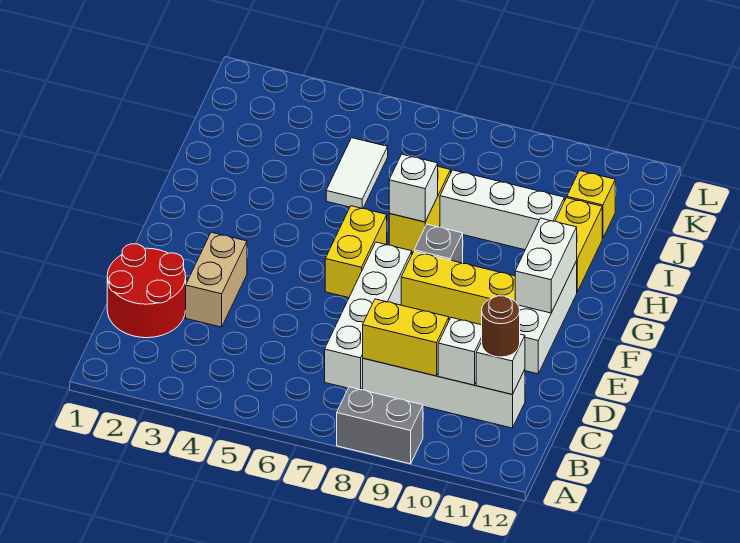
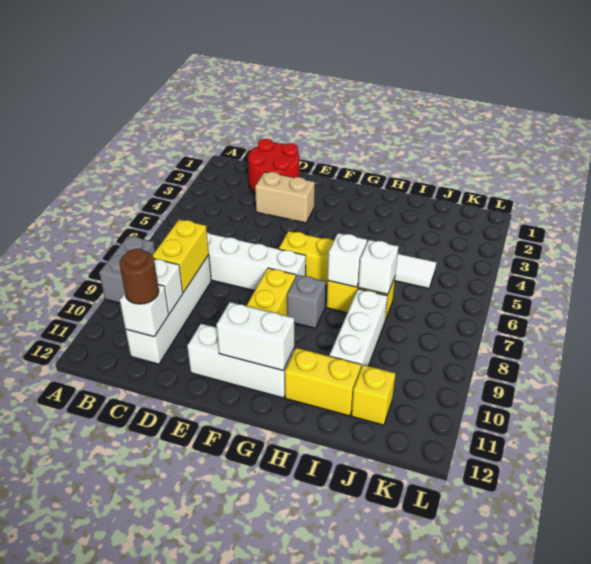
none -> white brick I7 level 2

